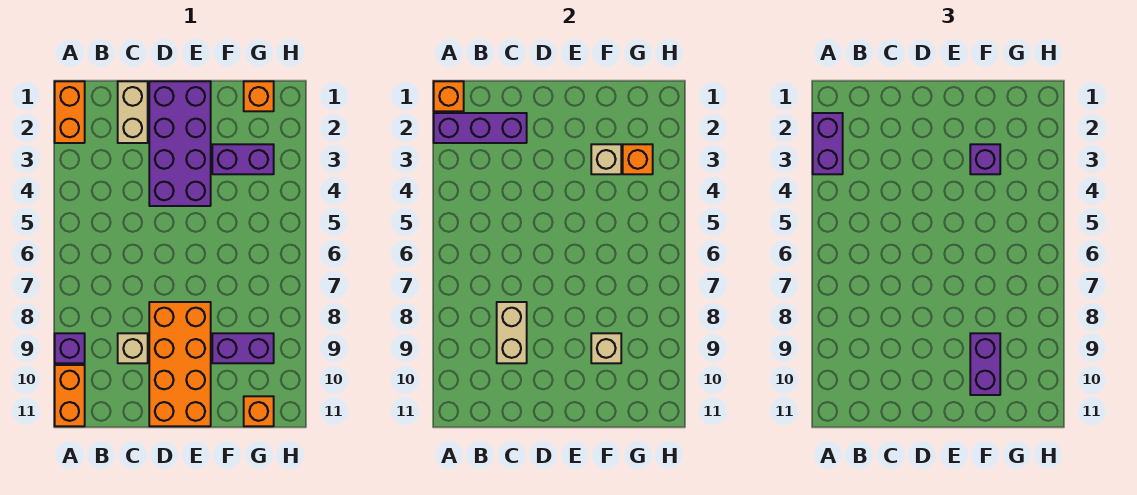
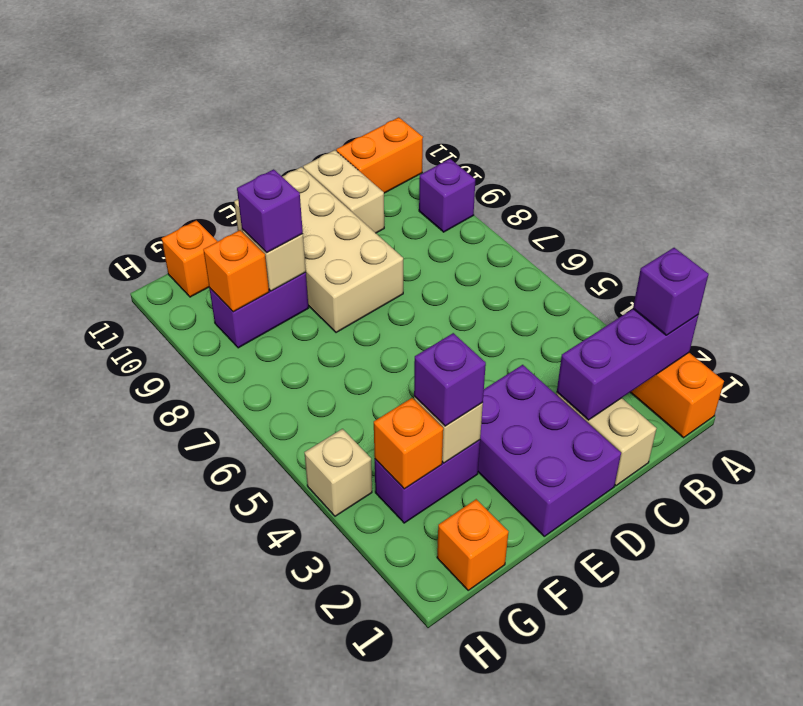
orange brick A1 level 2 -> orange brick G9 level 2
purple brick A2:A3 level 3 -> purple brick A2 level 3
orange brick A10:A11 level 1 -> orange brick A11:B11 level 1
tan brick C8:C9 level 2 -> tan brick C10:C11 level 1
tan brick C9 level 1 -> tan brick H4 level 1
purple brick D1:E4 level 1 -> purple brick D1:E3 level 1
orange brick D8:E11 level 1 -> tan brick D8:E11 level 1
purple brick F9:F10 level 3 -> purple brick F9 level 3

